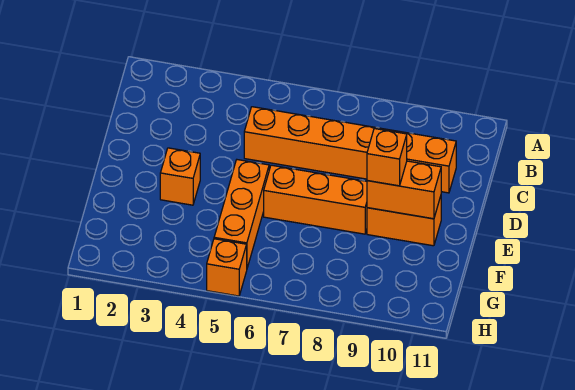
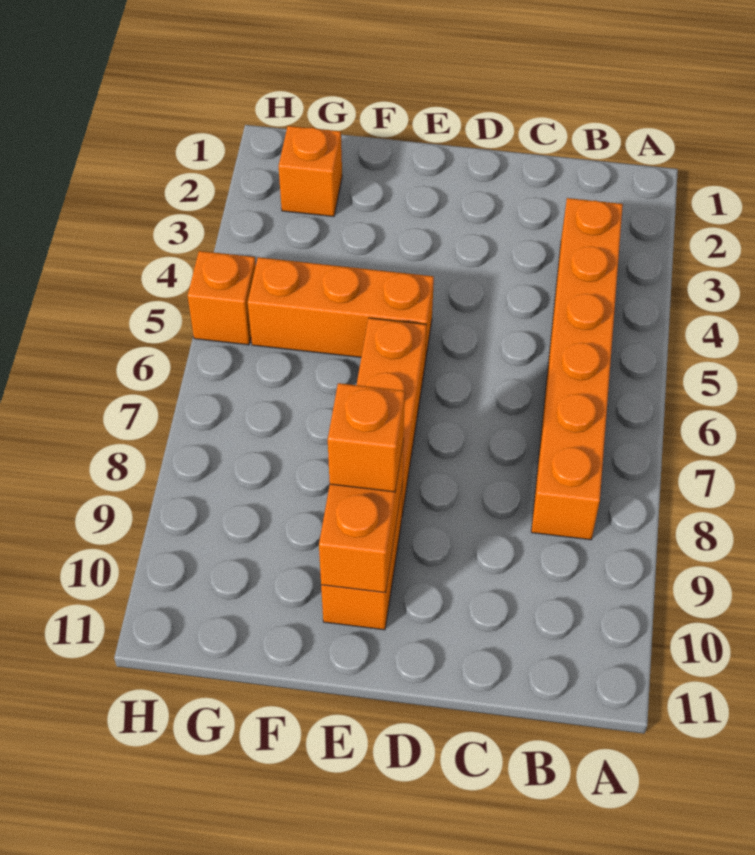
orange brick C5:C10 level 1 -> orange brick B3:B8 level 1
orange brick E3 level 1 -> orange brick G2 level 1

